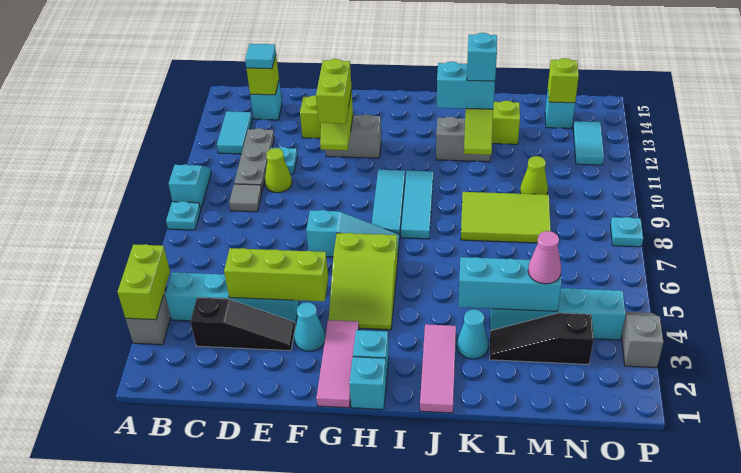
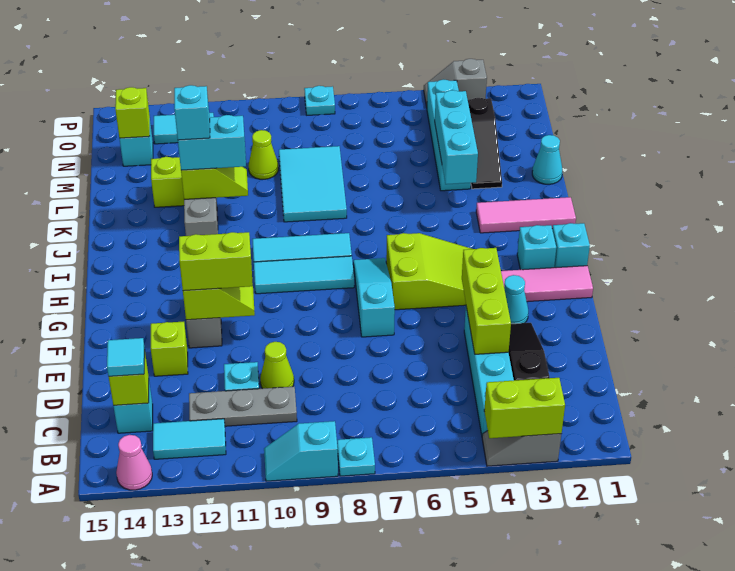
grey tile C9 level 1 -> none
cyan brick J12:K12 level 3 -> cyan brick K11:K12 level 3
cyan cone K3 level 1 -> cyan cone L1 level 1
lime tile K8:M9 level 1 -> cyan tile K8:M9 level 1
pink cone M4 level 3 -> pink cone A14 level 1

